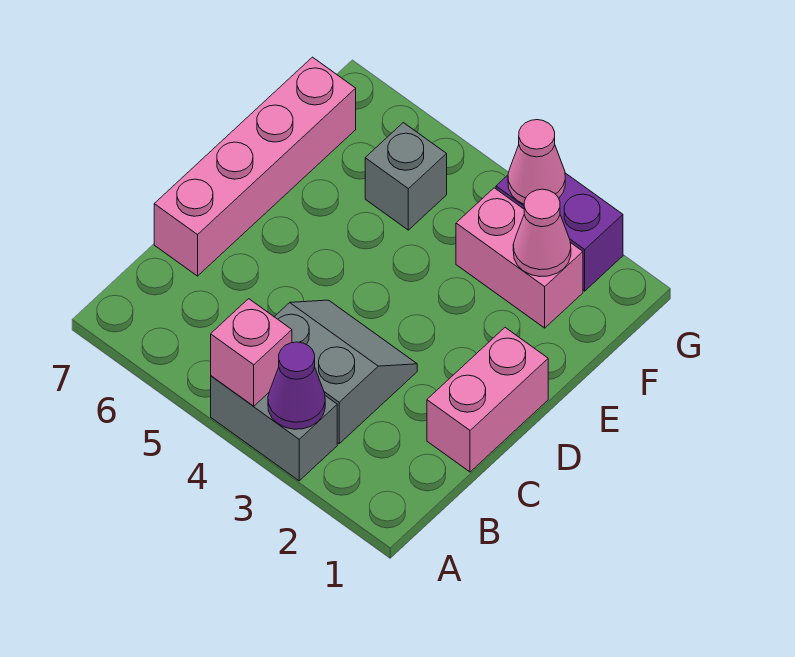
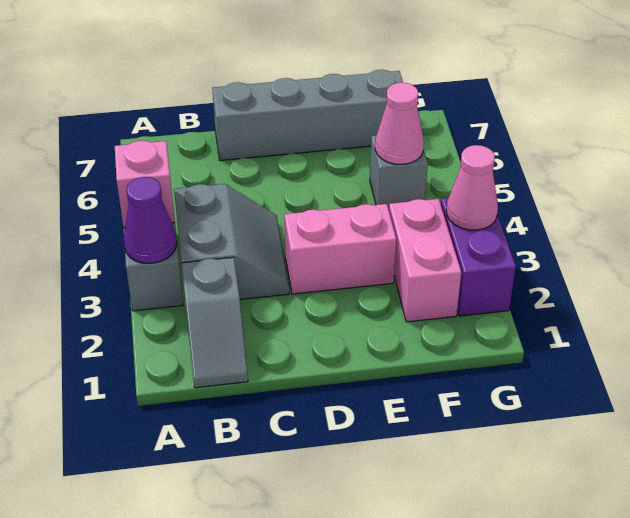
none -> grey slope B1:B2 level 1 top 2
pink brick C1:D1 level 1 -> pink brick D3:E3 level 1
pink brick C7:F7 level 1 -> grey brick C7:F7 level 1
pink cone F2 level 2 -> pink cone F5 level 2

